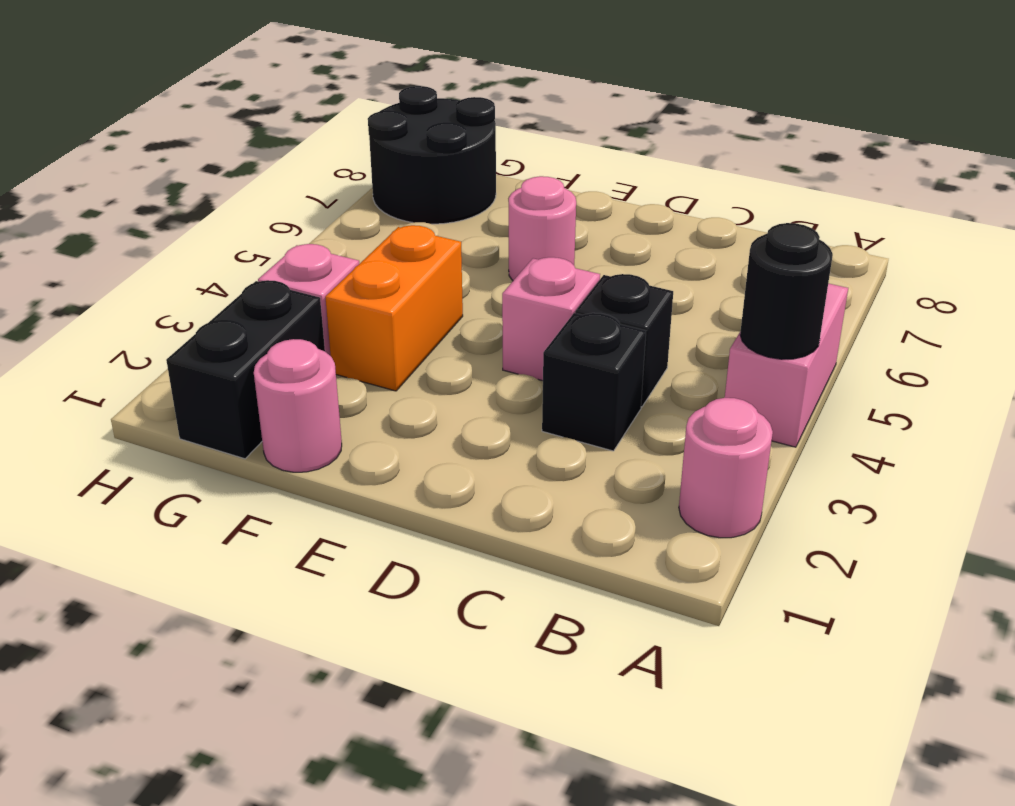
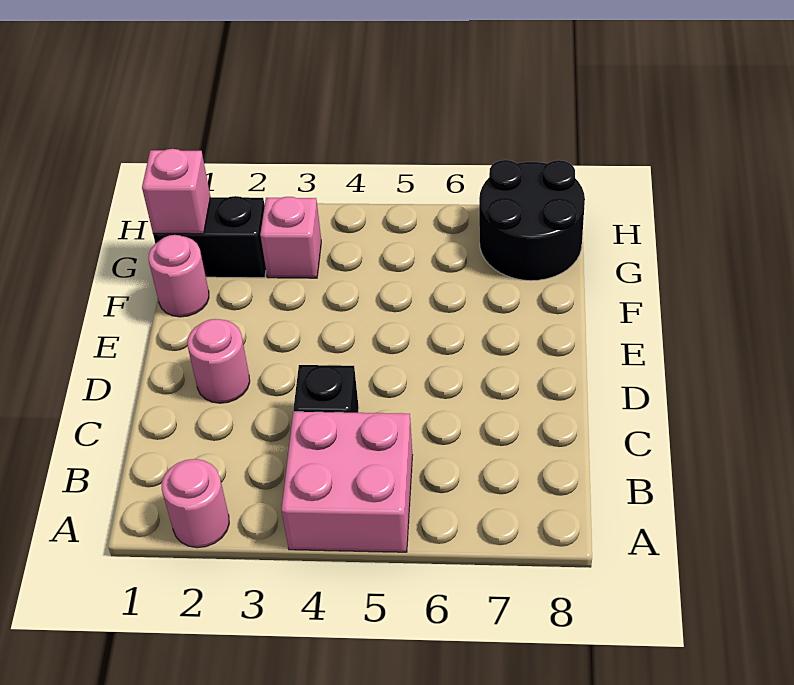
pink brick A4:A5 level 1 -> pink brick A4:B5 level 1
black round brick A4 level 2 -> none
black brick C3 level 1 -> none
pink brick D4 level 1 -> pink brick G1 level 2
pink round brick E6 level 1 -> pink round brick D2 level 1
orange brick F3:F4 level 1 -> none

